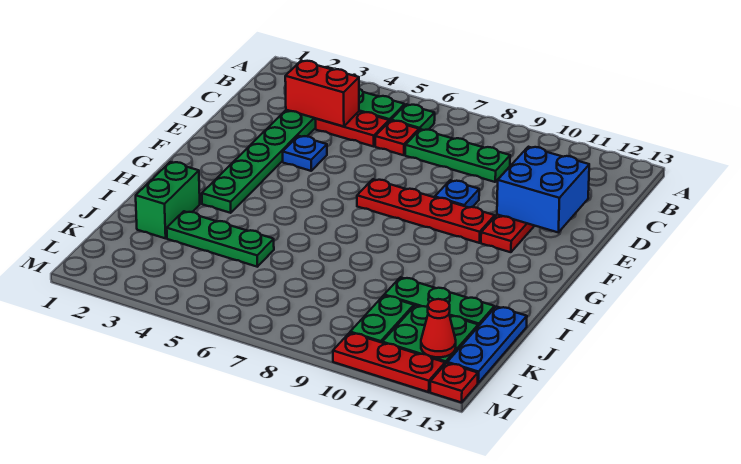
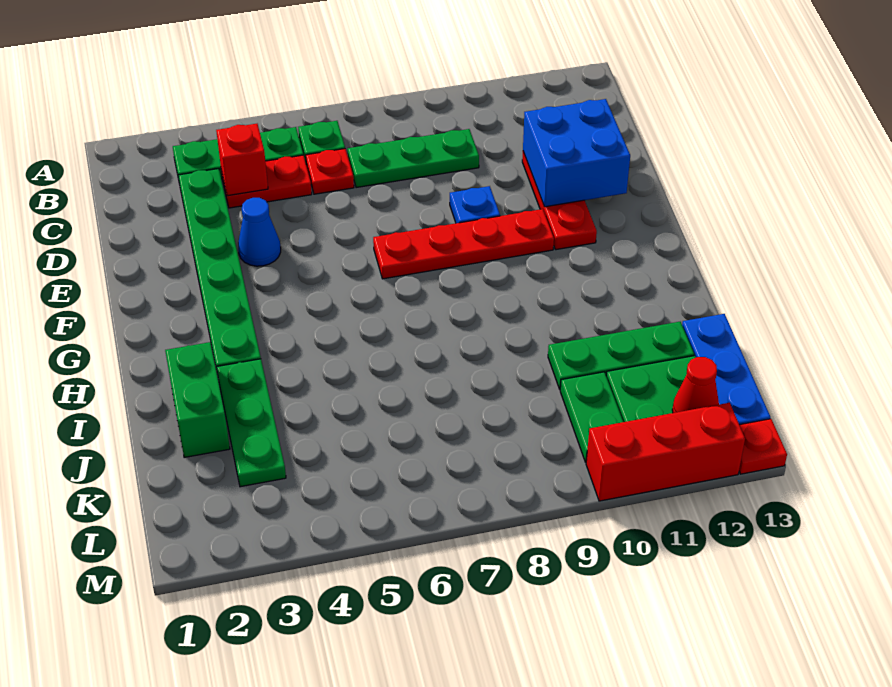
red brick C3:C4 level 2 -> red brick C4 level 2
blue plate E4 level 1 -> blue cone E4 level 1
green plate J3:J5 level 1 -> green plate I3:K3 level 1
red plate M10:M12 level 1 -> red brick M10:M12 level 1

